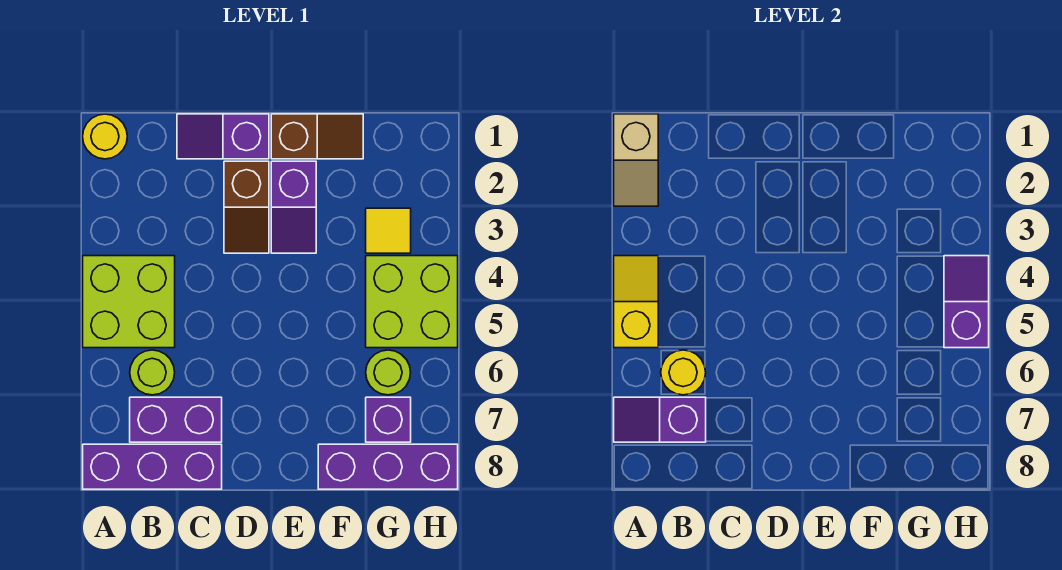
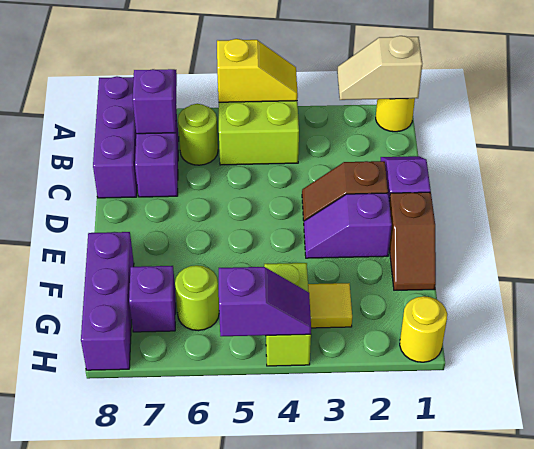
yellow round brick B6 level 2 -> yellow round brick H1 level 1
lime brick G4:H5 level 1 -> lime brick G4:H4 level 1

